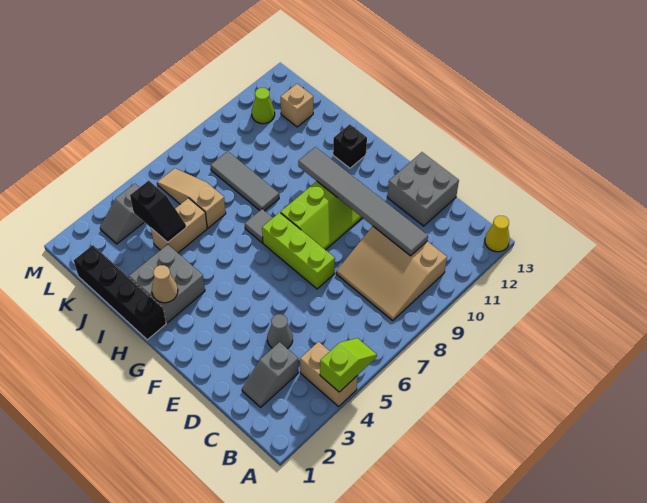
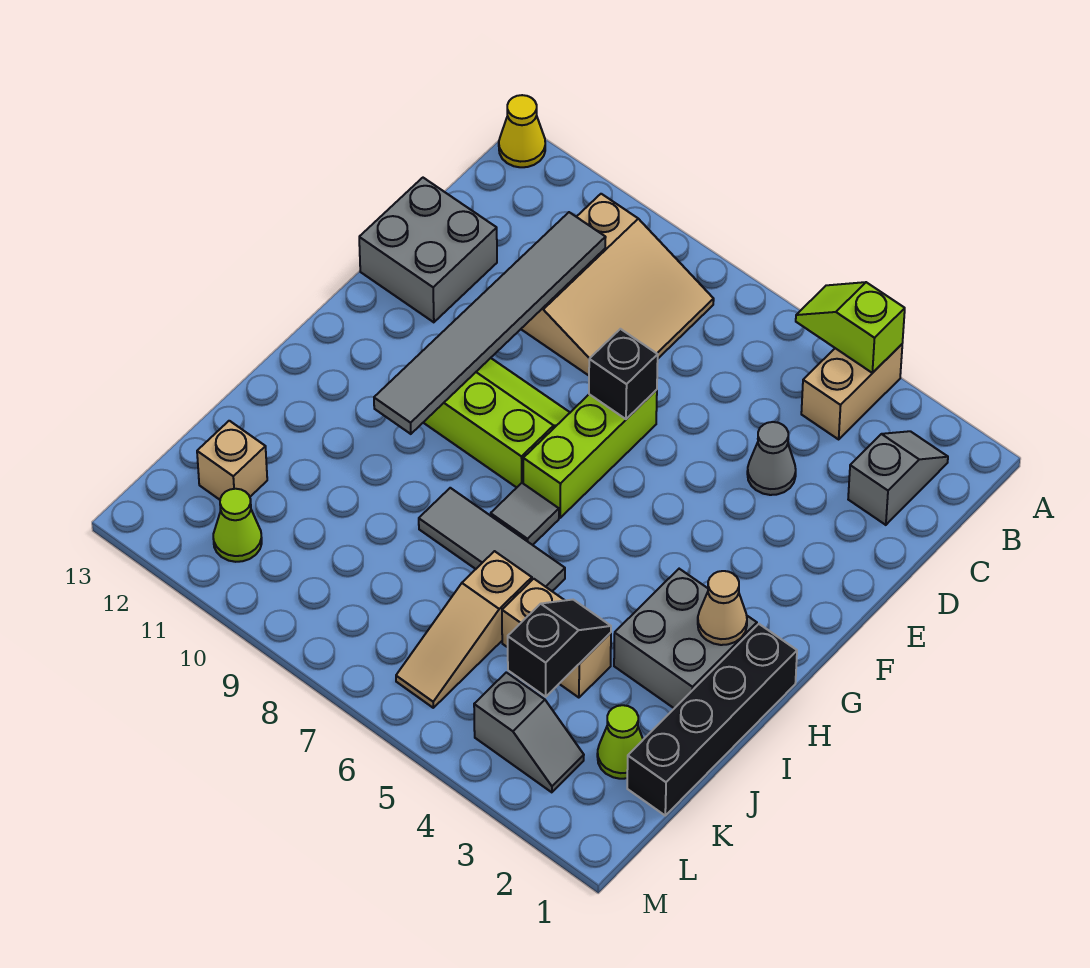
grey slope C2:C3 level 1 top 3 -> grey slope B2:C2 level 1 top C
black brick H12 level 1 -> black brick E7 level 2
grey tile I8:K8 level 1 -> grey tile I6:I8 level 1
none -> lime cone K2 level 1

